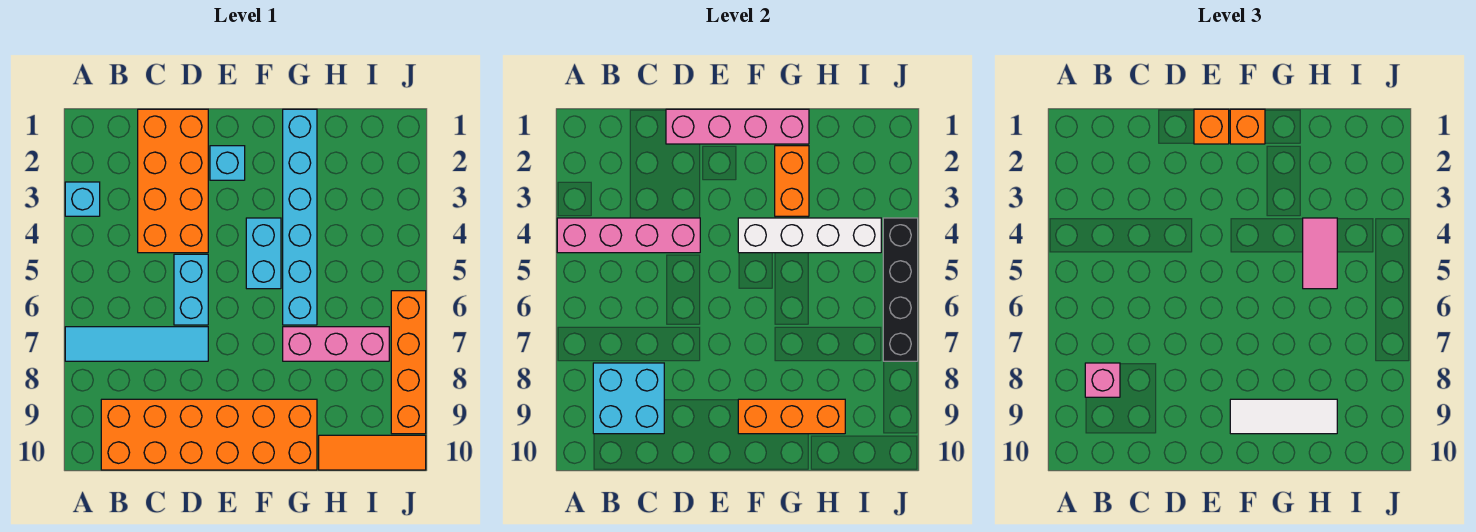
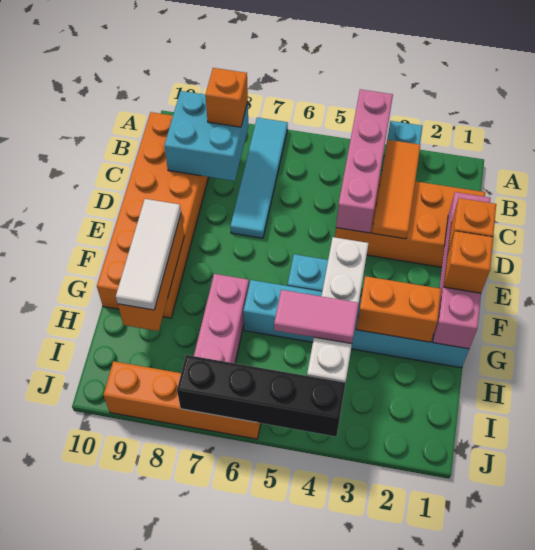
pink brick B8 level 3 -> orange brick B8 level 3
cyan brick D5:D6 level 1 -> none
cyan brick E2 level 1 -> none
orange tile H10:J10 level 1 -> orange tile B3:D3 level 2

